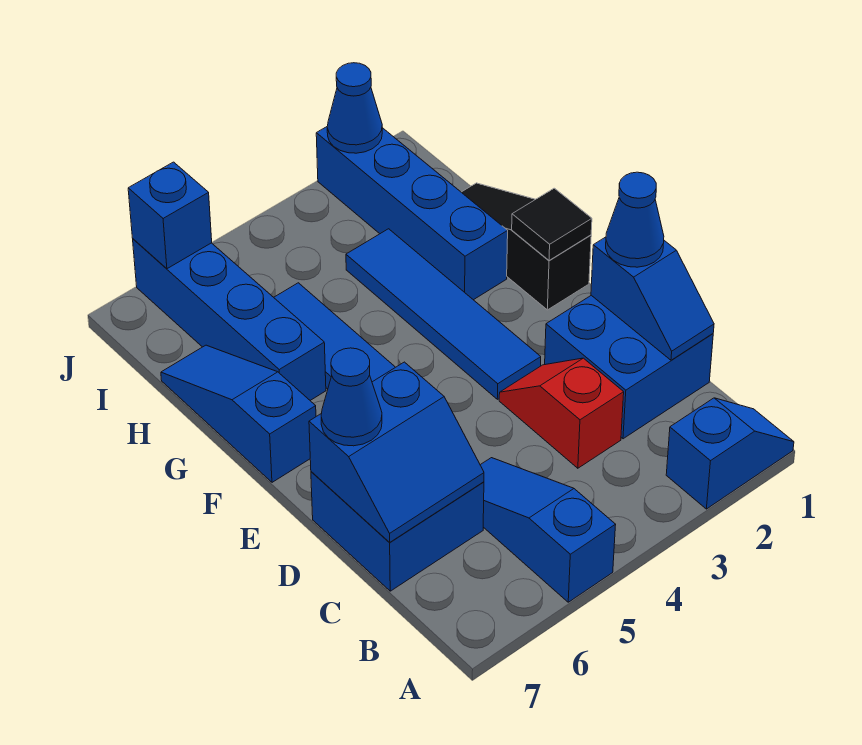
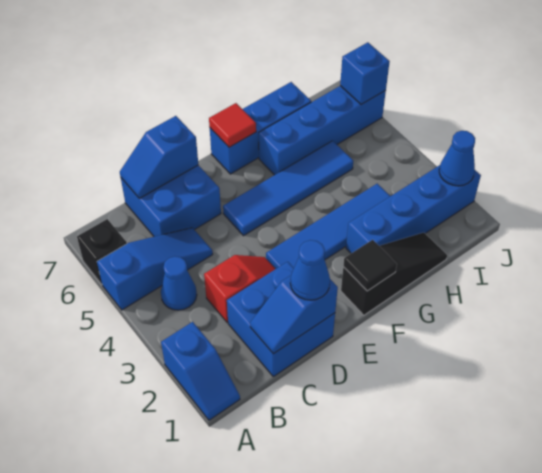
none -> black brick A6 level 1
blue slope C6:D7 level 2 top D -> blue slope C7:D7 level 2 top D
blue cone D7 level 3 -> blue cone B4 level 1
blue slope F7:H7 level 1 top F -> blue brick F7:H7 level 1
none -> red tile F7 level 2

